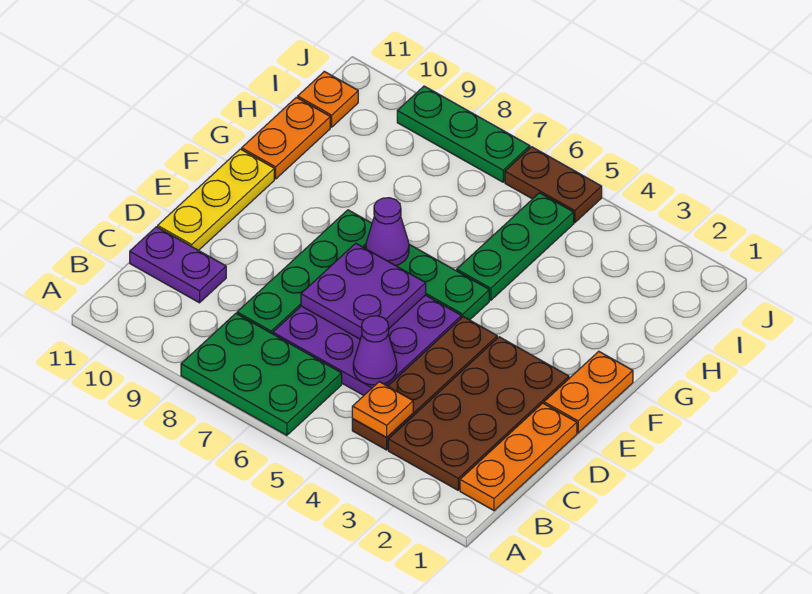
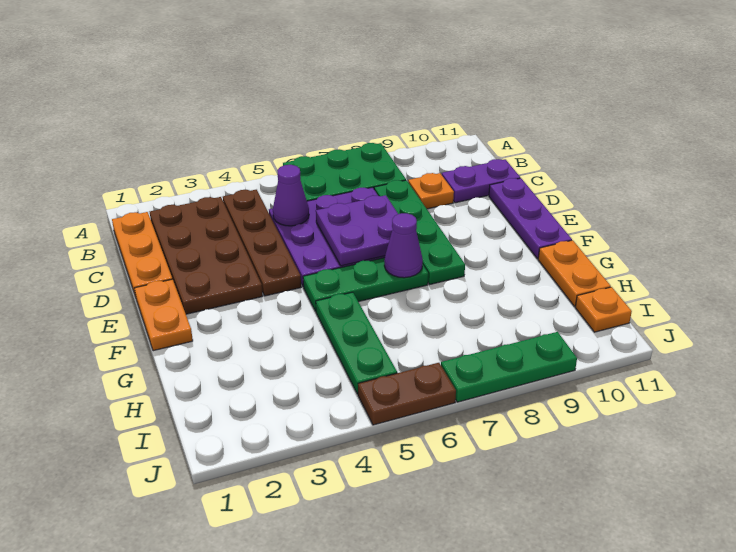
orange plate B4 level 2 -> orange plate C9 level 1
yellow plate D11:F11 level 1 -> purple plate D11:F11 level 1

